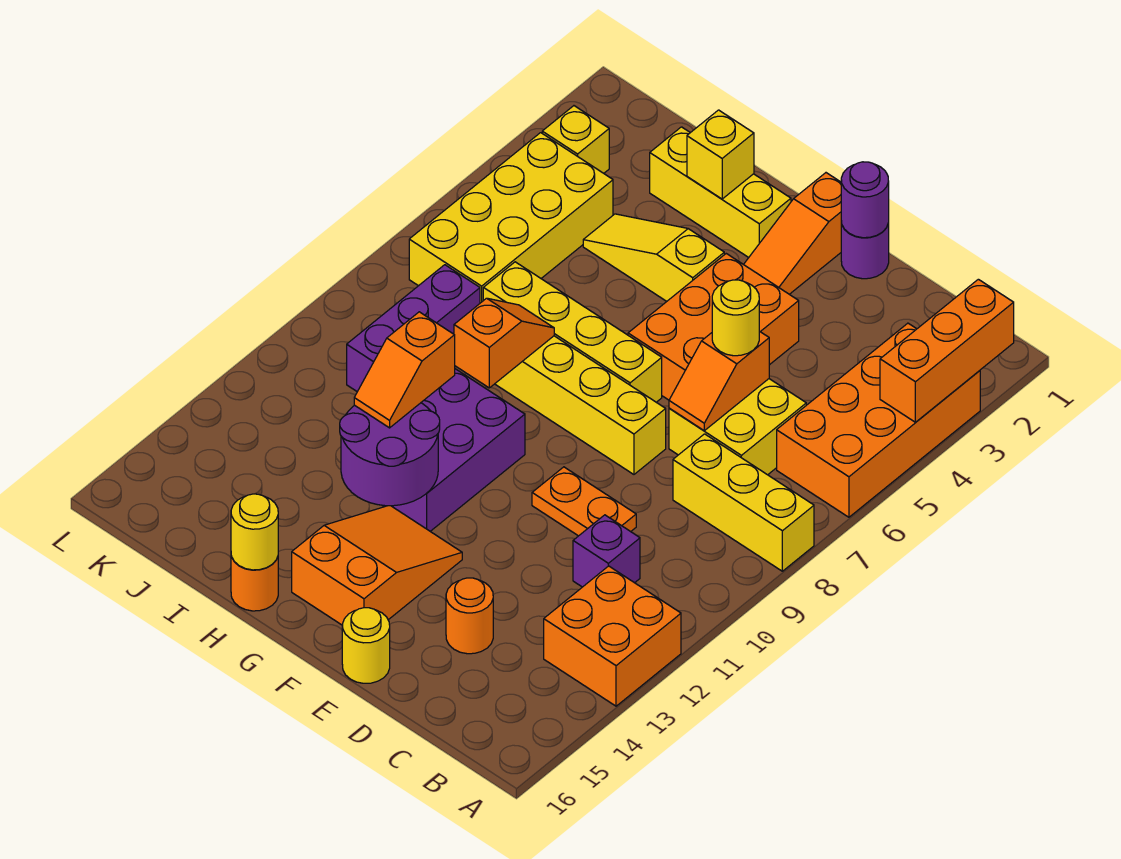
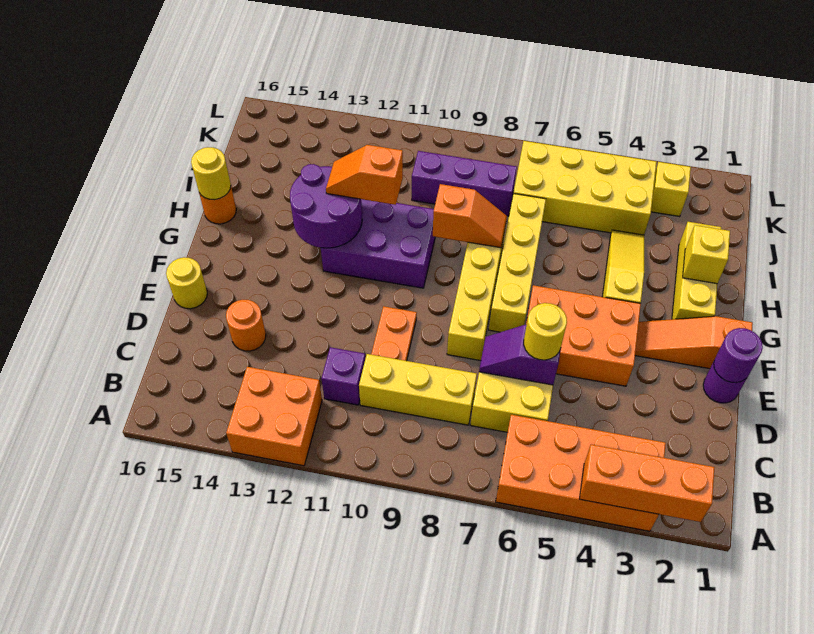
yellow brick A8:C8 level 1 -> yellow brick C8:C10 level 1
orange slope D6:D7 level 2 top 6 -> purple slope D6:D7 level 2 top 6
orange slope F13:G15 level 1 top 15 -> none

